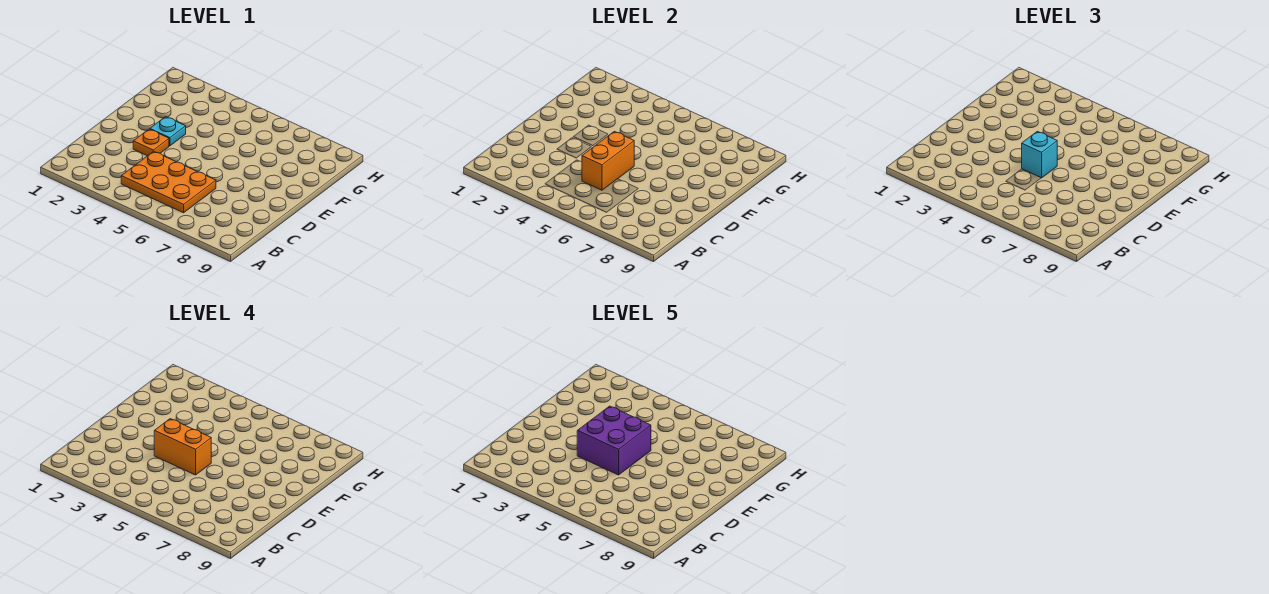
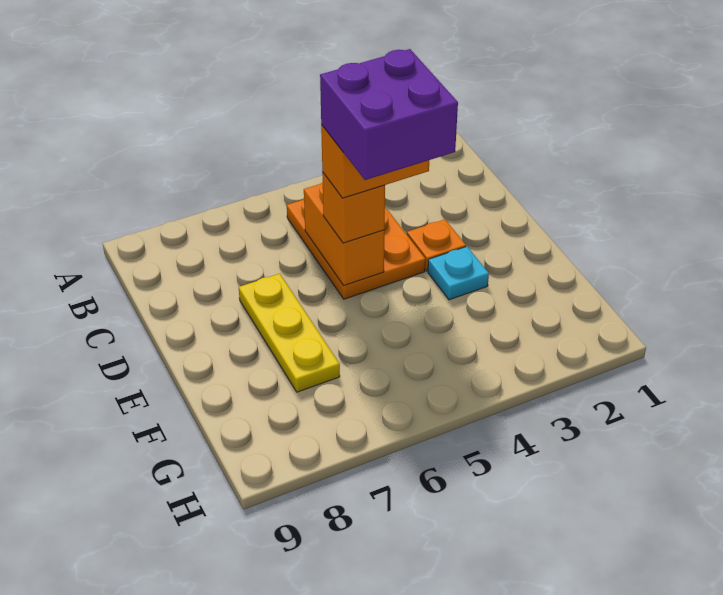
orange plate B4:C6 level 1 -> orange plate B4:D5 level 1
cyan brick D5 level 3 -> orange brick D5 level 3
none -> yellow plate D7:F7 level 1

